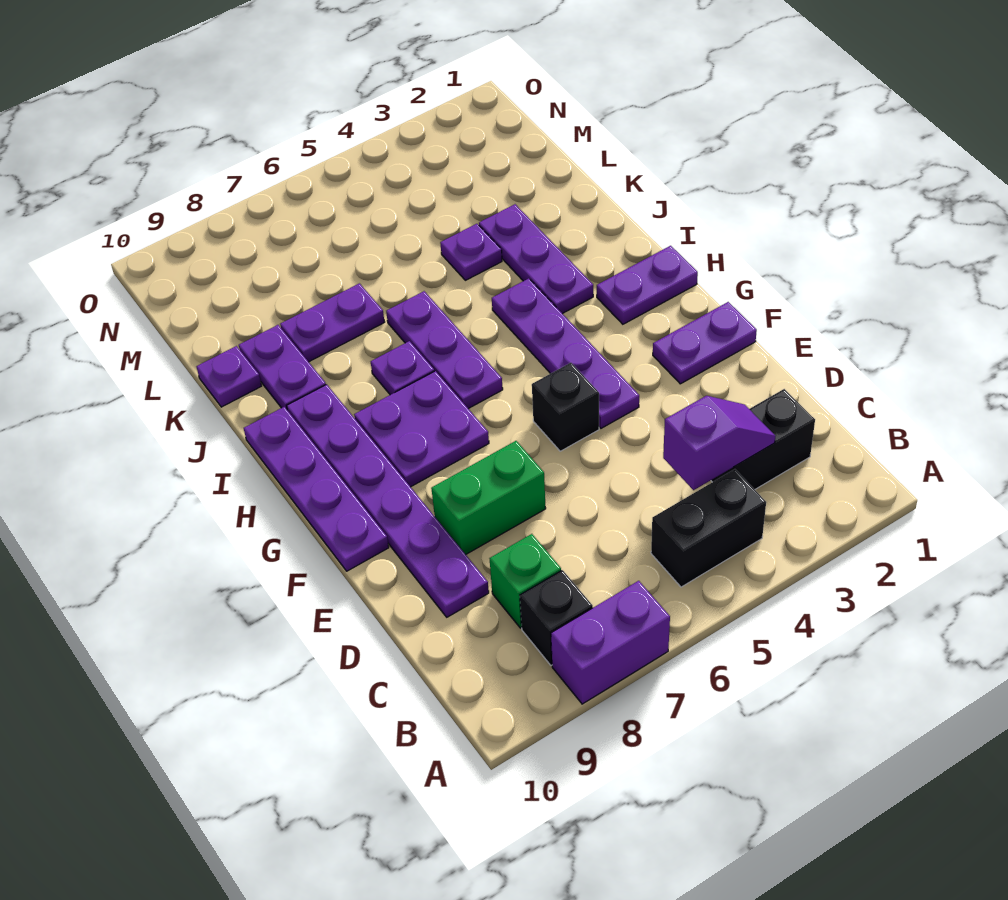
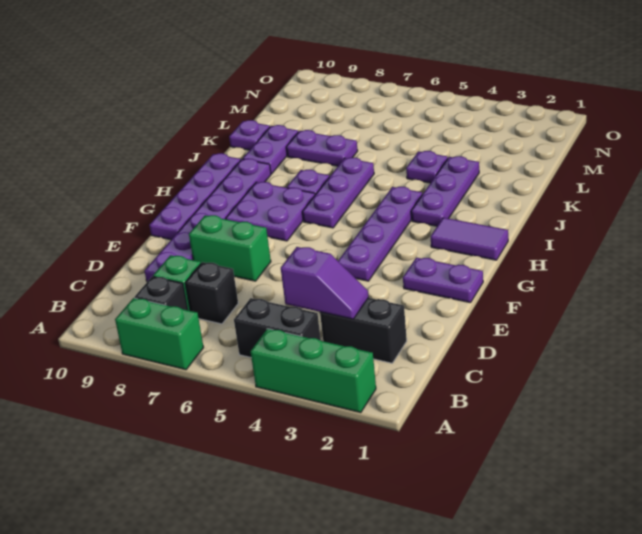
none -> green brick A2:A4 level 1
purple brick A7:A8 level 1 -> green brick A7:A8 level 1
black brick F5 level 1 -> black brick C7 level 1
purple plate H1:H2 level 1 -> purple tile H1:H2 level 1

